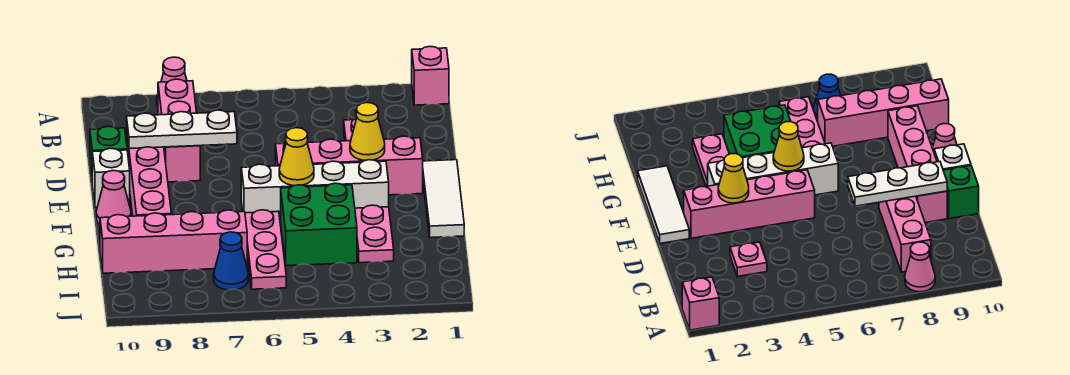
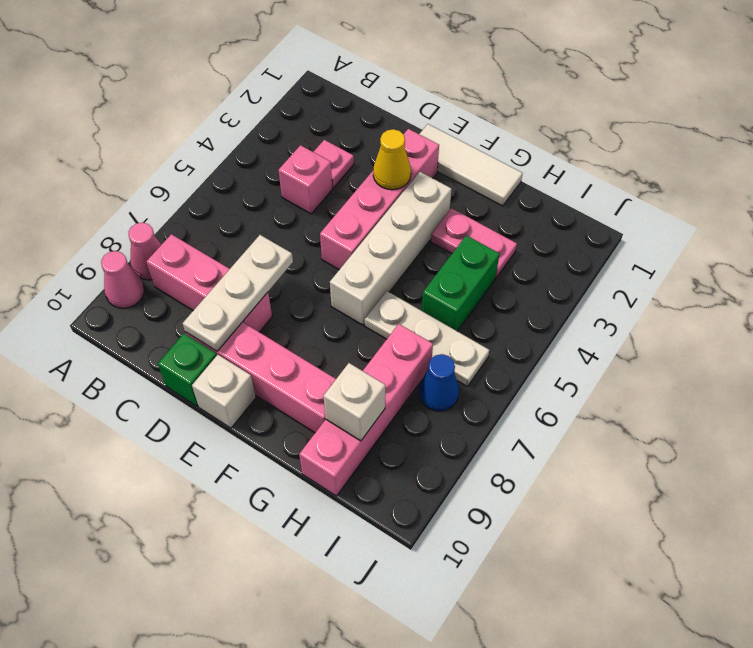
pink brick A1 level 1 -> pink brick C4 level 1
yellow cone F5 level 2 -> none
pink cone F10 level 1 -> pink cone A9 level 1
green brick G4:H5 level 1 -> green brick H4:H5 level 1
pink plate G6:I6 level 1 -> white plate G6:I6 level 1
none -> white brick H9 level 2

